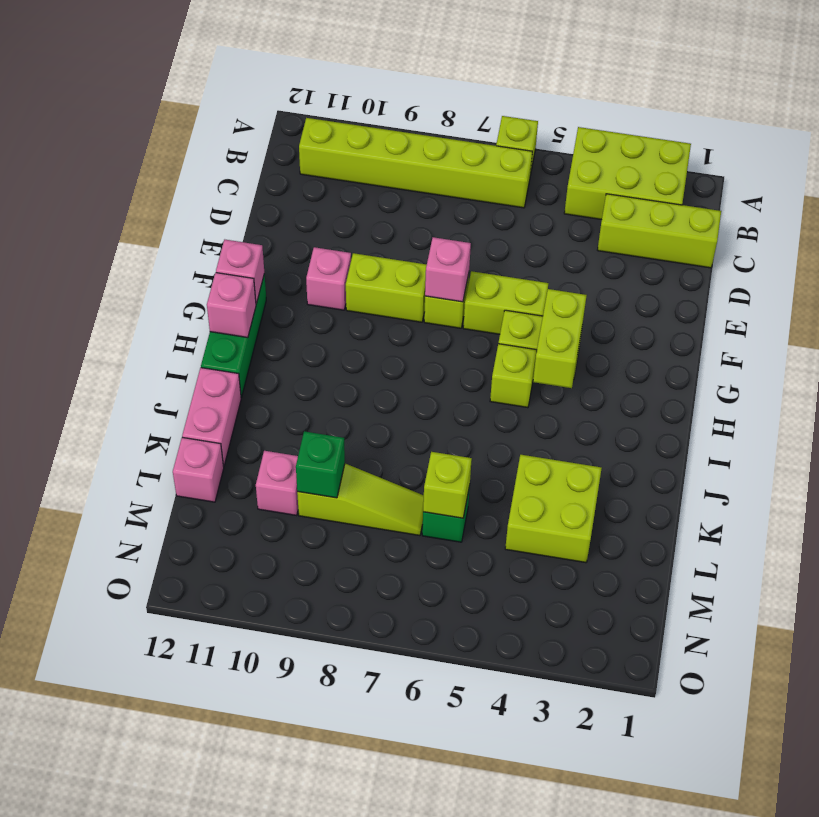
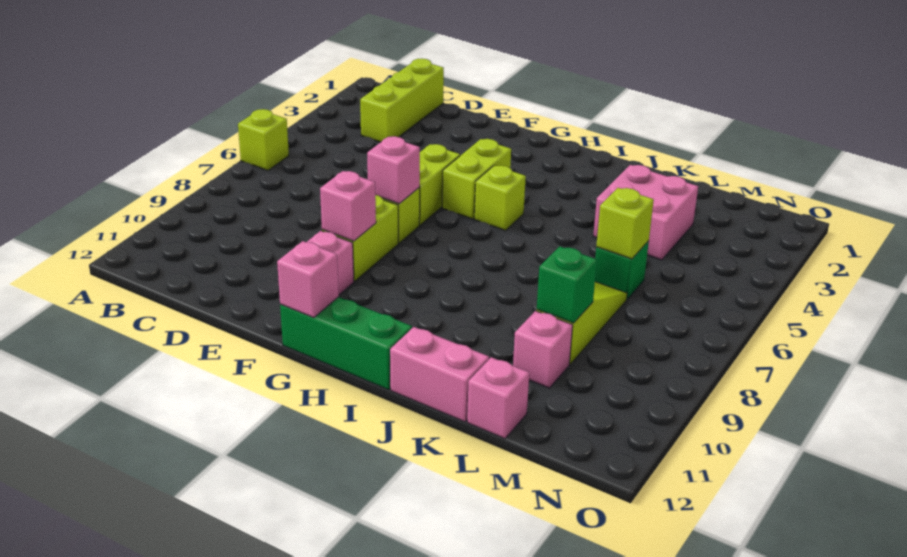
lime brick A2:B4 level 1 -> none
lime brick B6:B11 level 1 -> none
lime brick G4:H4 level 2 -> none
pink brick H12 level 2 -> pink brick F9 level 2
lime brick K3:L4 level 1 -> pink brick K3:L4 level 1

